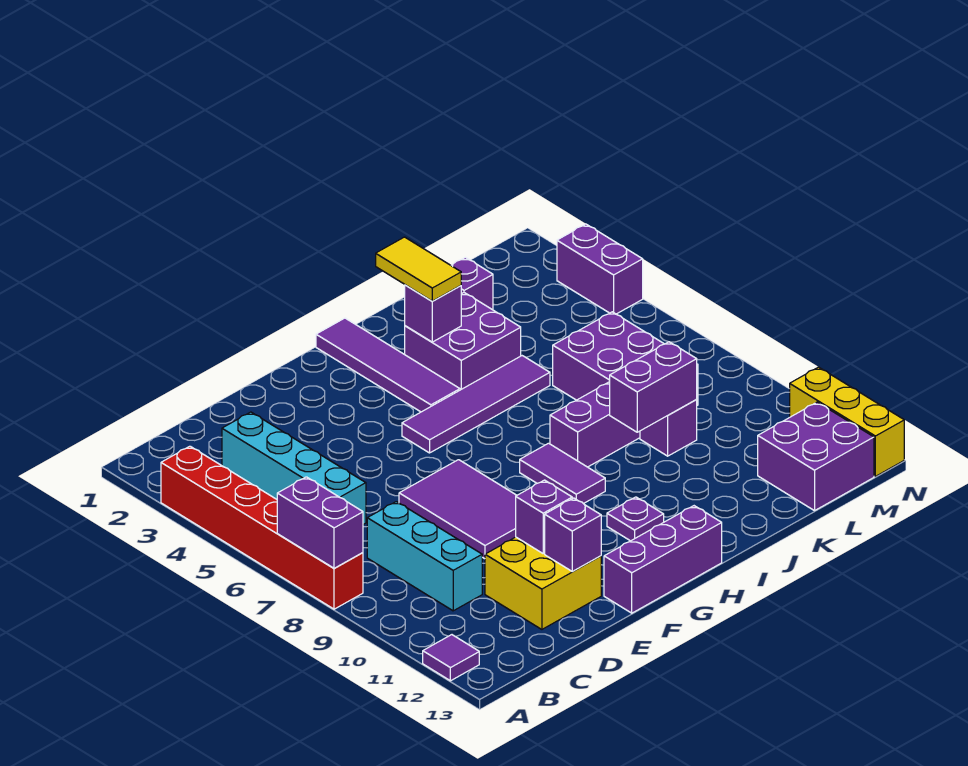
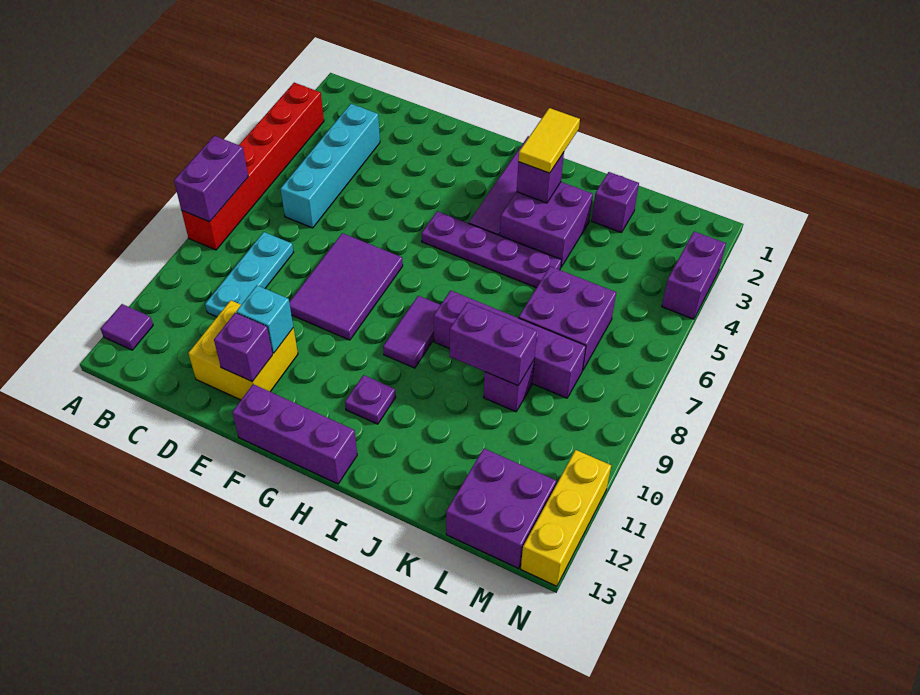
cyan brick C8:C10 level 1 -> cyan plate C8:C10 level 1
purple brick E11 level 2 -> cyan brick E11 level 2
purple tile G5:J5 level 1 -> purple plate G5:J5 level 1

